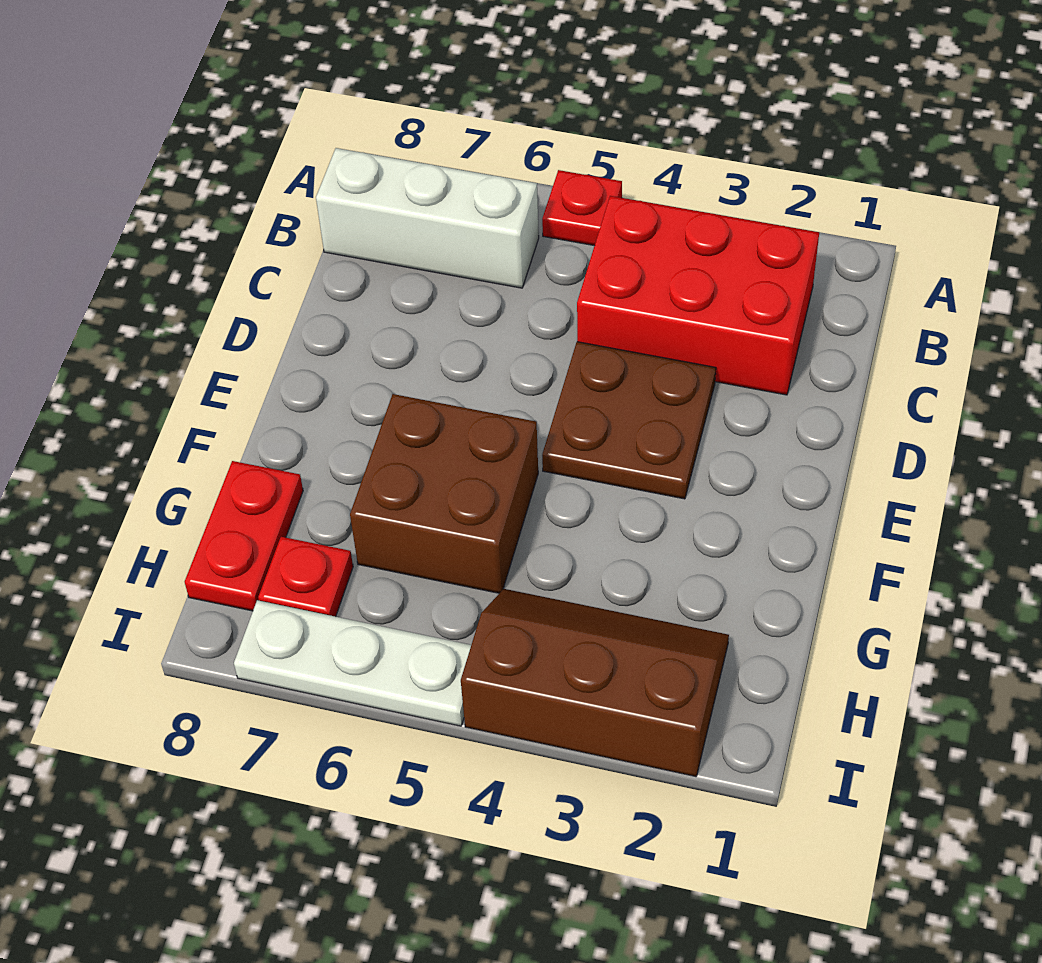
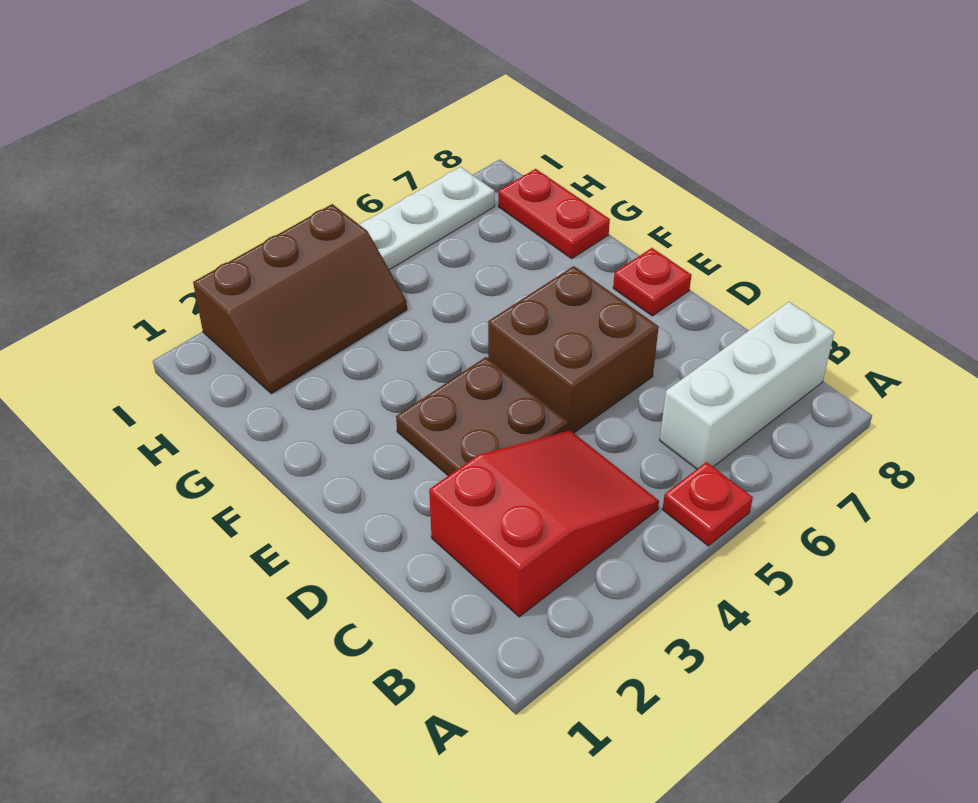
red brick B2:C4 level 1 -> red slope B2:C4 level 1 top 2
brown brick F5:G6 level 1 -> brown brick D5:E6 level 1
red plate H7 level 1 -> red plate E8 level 1

